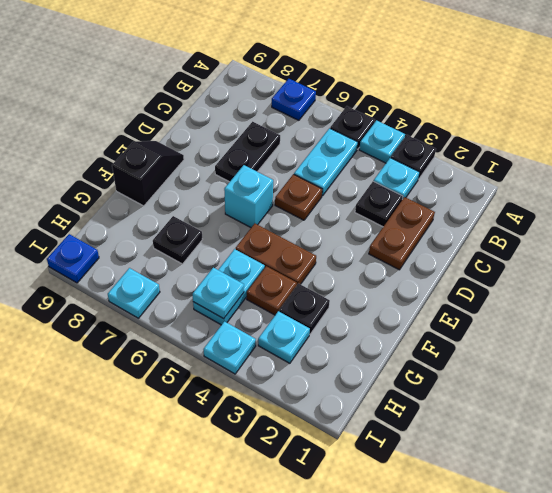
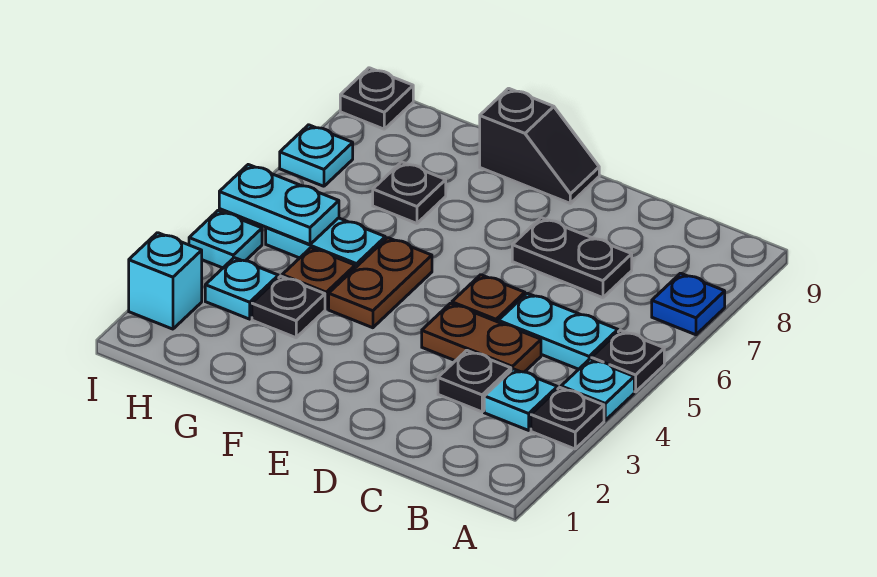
brown plate C2:D2 level 1 -> brown plate C4:D4 level 1
cyan brick E6 level 1 -> cyan brick I2 level 1
cyan plate H5 level 2 -> cyan plate H5:I5 level 2
blue plate I9 level 1 -> black plate I9 level 1

